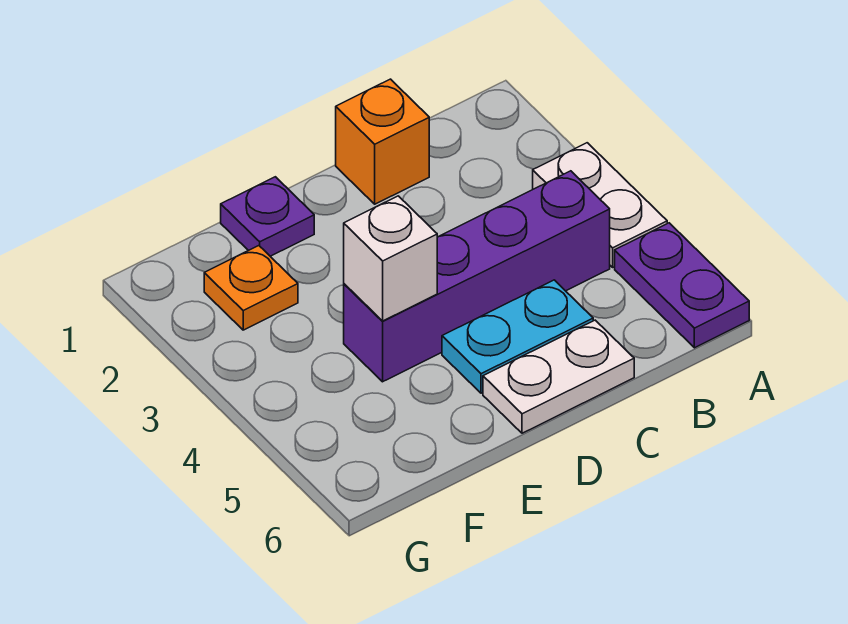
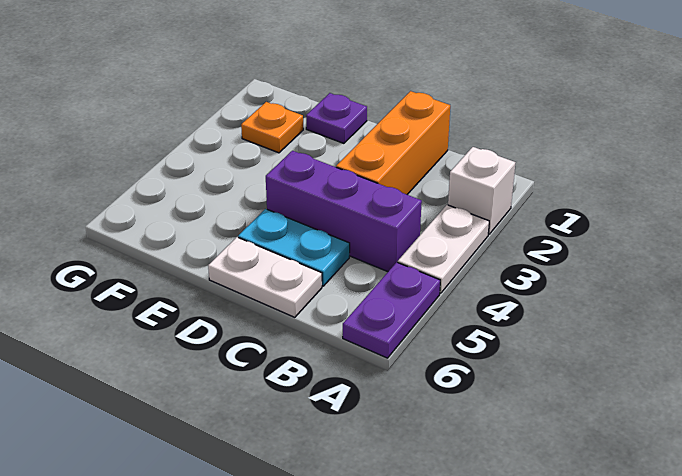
purple brick B4:E4 level 1 -> purple brick B4:D4 level 1
orange brick C1 level 1 -> orange brick C1:C3 level 1
white brick E4 level 2 -> white brick A2 level 1

